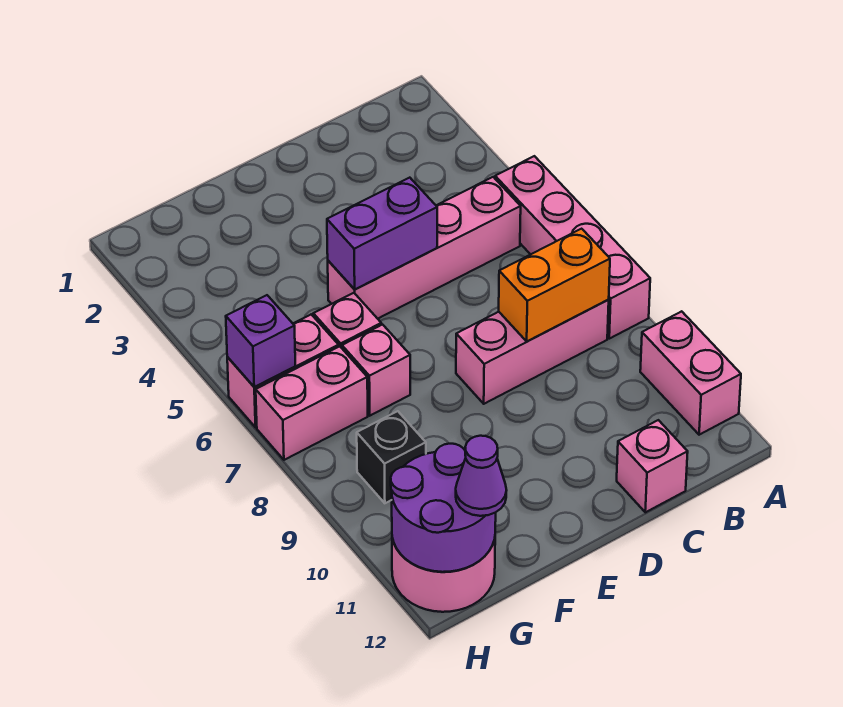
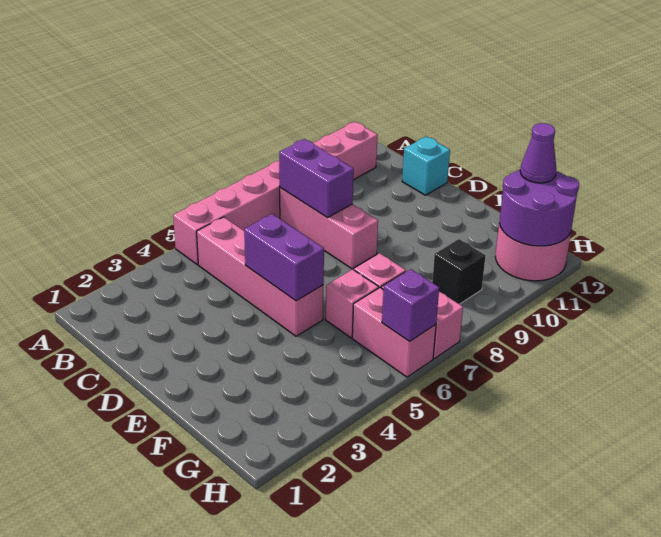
orange brick B8:C8 level 2 -> purple brick B8:C8 level 2
pink brick C12 level 1 -> cyan brick C12 level 1

